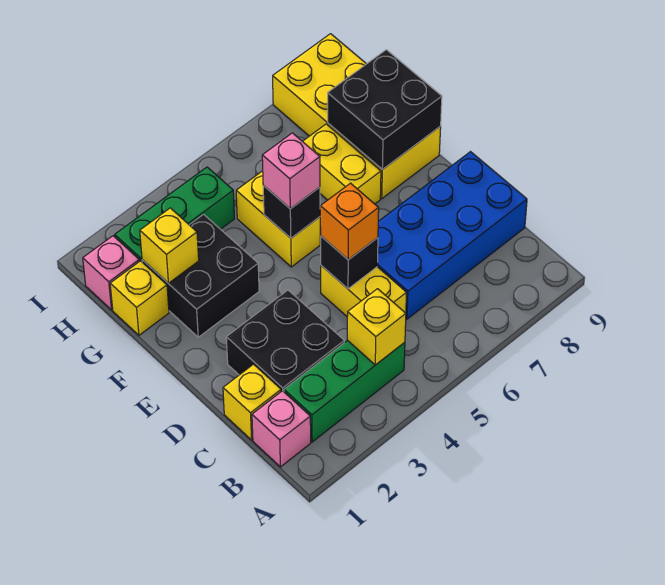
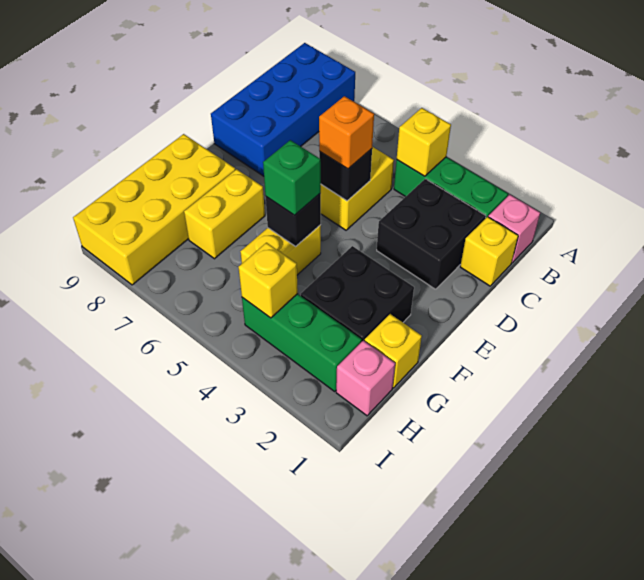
blue brick C6:D9 level 1 -> blue brick A8:D9 level 1
pink brick F5 level 3 -> green brick F5 level 3
black brick F8:G9 level 2 -> none
yellow brick G2 level 2 -> yellow brick H4 level 2

